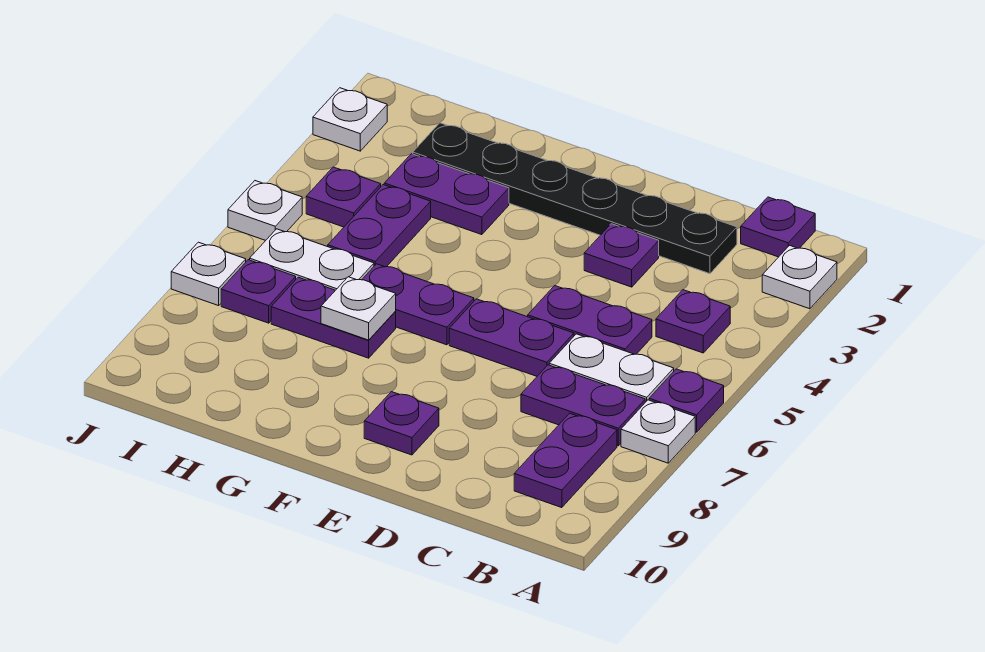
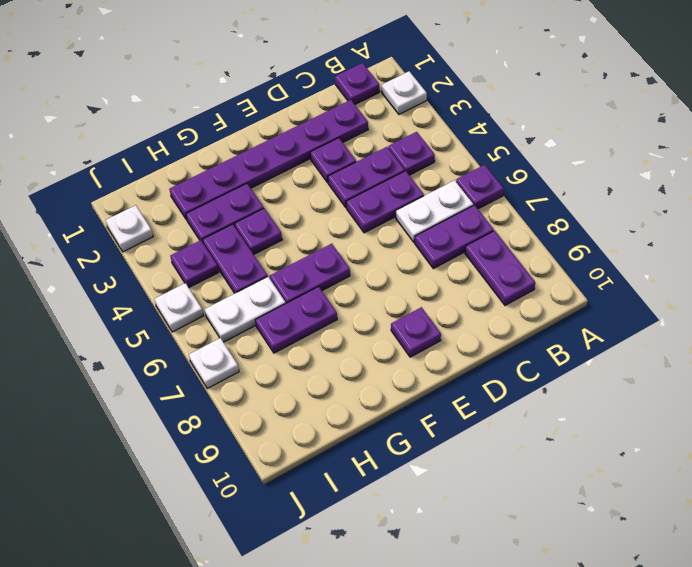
white plate A7 level 1 -> none
black plate C2:H2 level 1 -> purple plate C2:H2 level 1
purple plate D6:E6 level 1 -> purple plate C4:D4 level 1
white plate G7 level 2 -> none
purple plate I7 level 1 -> purple plate G4 level 1

